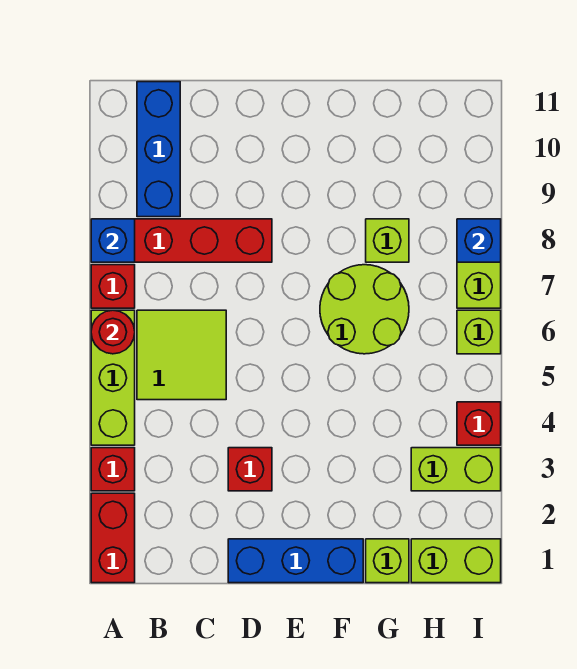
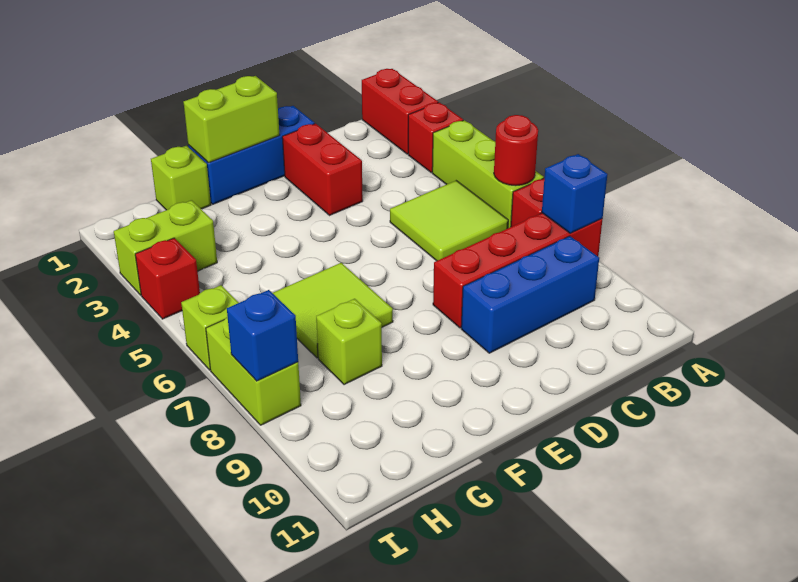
blue brick B9:B11 level 1 -> blue brick B9:D9 level 1
red brick D3 level 1 -> red brick D2:D3 level 1
lime round brick F6:G7 level 1 -> lime tile F6:G7 level 1
lime brick H1:I1 level 1 -> lime brick E1:F1 level 2

